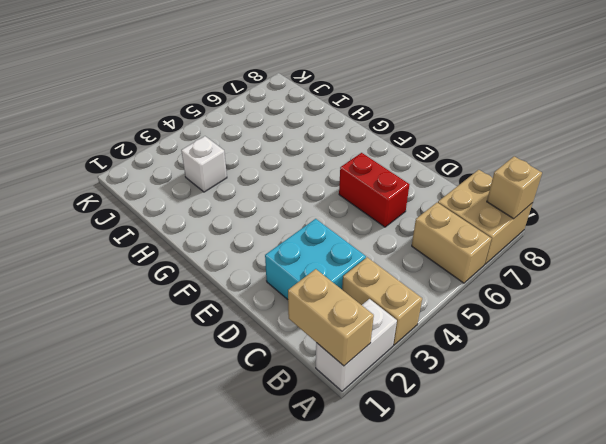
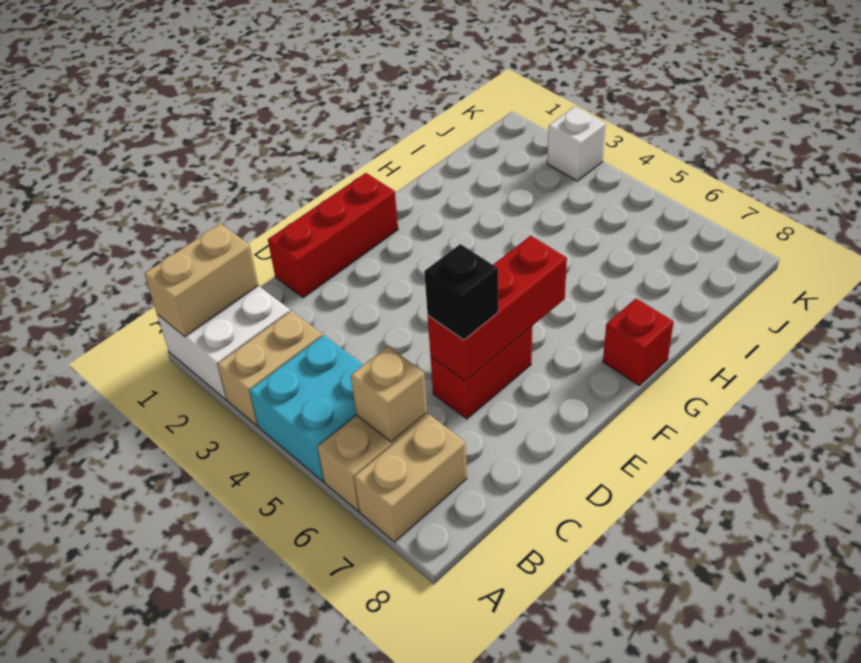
white brick A1:A2 level 1 -> white brick A1:B2 level 1
tan brick A7:B8 level 1 -> tan brick A7:B7 level 1
tan brick A8 level 2 -> tan brick B6 level 2
cyan brick C2:D3 level 1 -> cyan brick A4:B5 level 1
none -> red brick D1:F1 level 1
none -> red brick D6:F6 level 2
none -> black brick D6 level 3
none -> red brick G8 level 1
white brick I3 level 1 -> white brick K3 level 1

